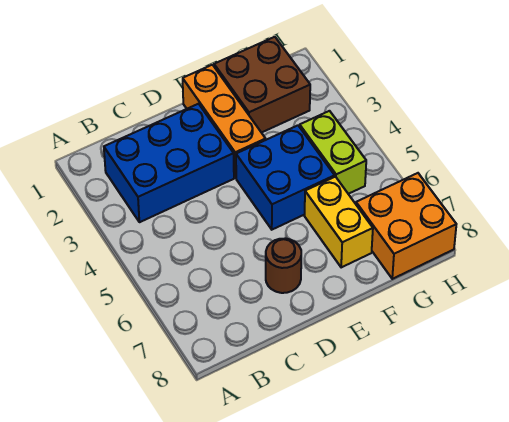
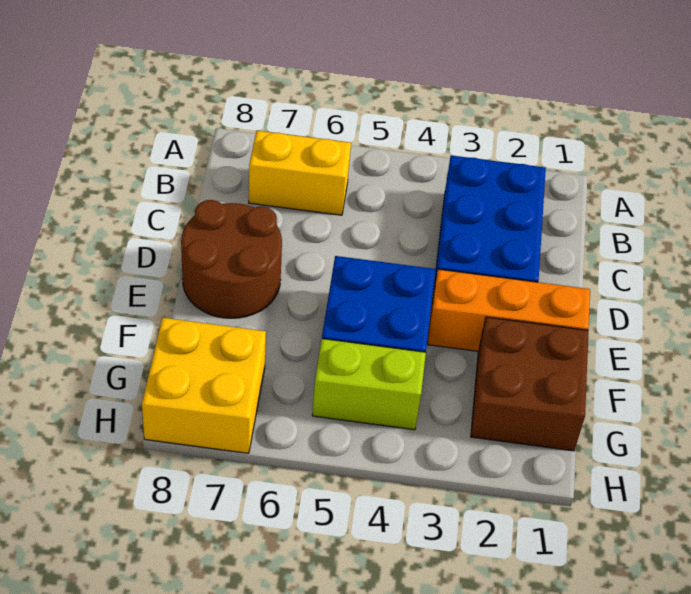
brown round brick D7 level 1 -> brown round brick D7:E8 level 1
yellow brick F6:F7 level 1 -> yellow brick B6:B7 level 1
orange brick G7:H8 level 1 -> yellow brick G7:H8 level 1

